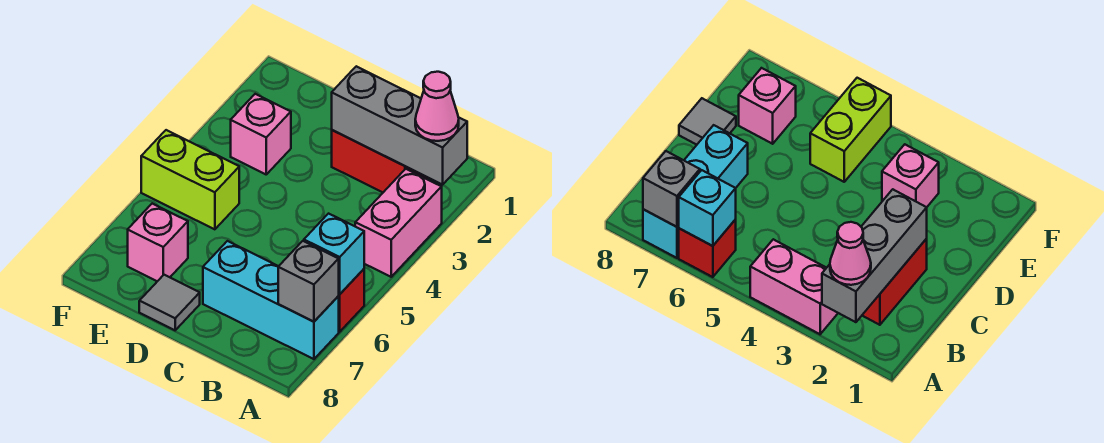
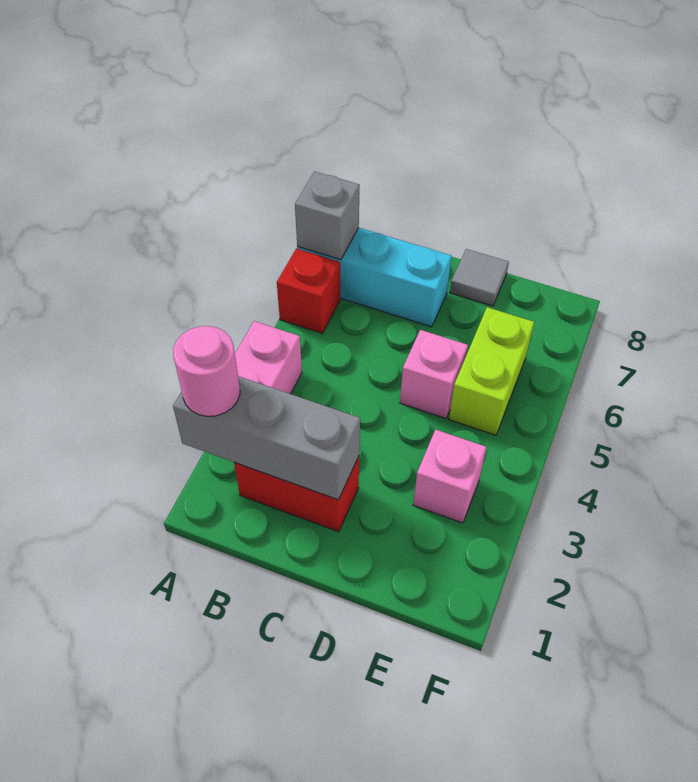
pink cone A2 level 3 -> pink round brick A2 level 3
cyan brick A6 level 2 -> none
lime brick E5:F5 level 1 -> lime brick E5:E6 level 1
pink brick E7 level 1 -> pink brick D5 level 1

